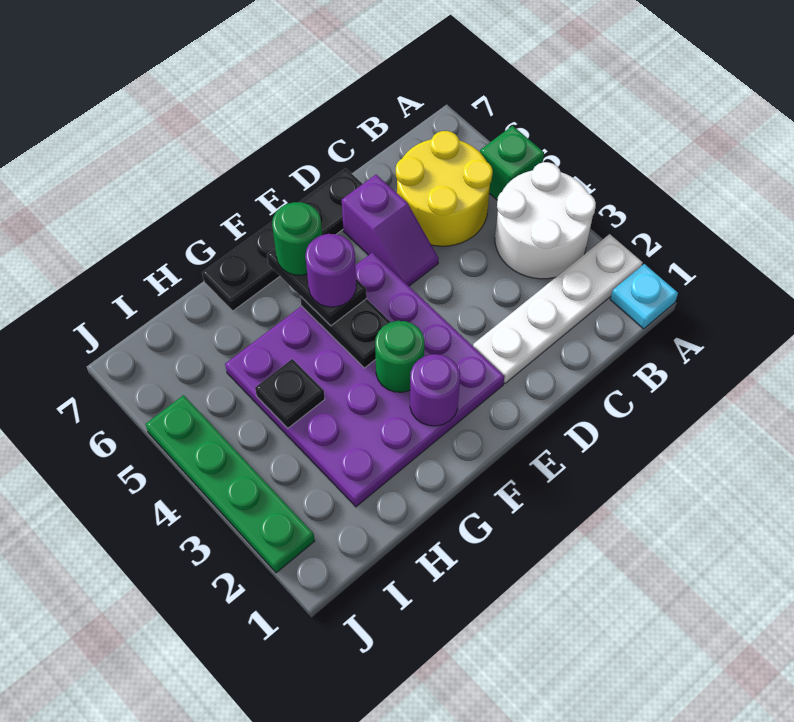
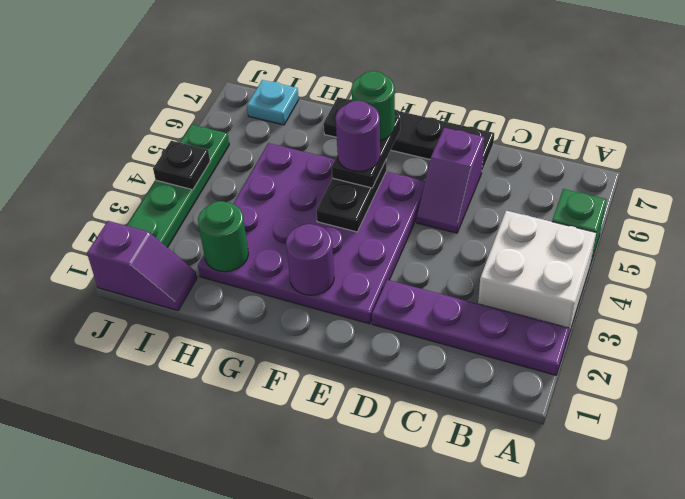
cyan plate A1 level 1 -> cyan plate I7 level 1
white plate A2:D2 level 1 -> purple plate A2:D2 level 1
white round brick A3:B4 level 1 -> white brick A3:B4 level 1
yellow round brick B5:C6 level 1 -> none
green round brick F3 level 2 -> green round brick H2 level 2
black plate H4 level 2 -> black plate J4 level 2
none -> purple slope I1:J1 level 1 top J

